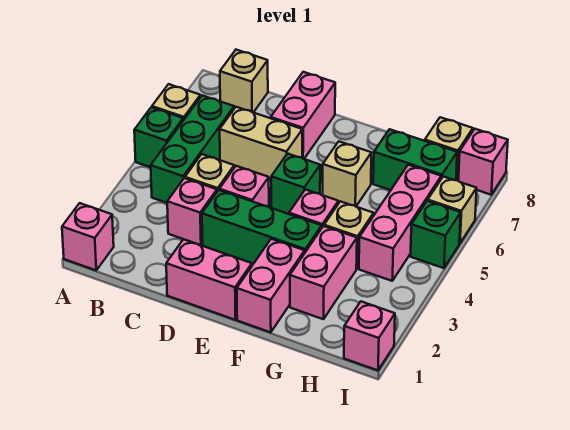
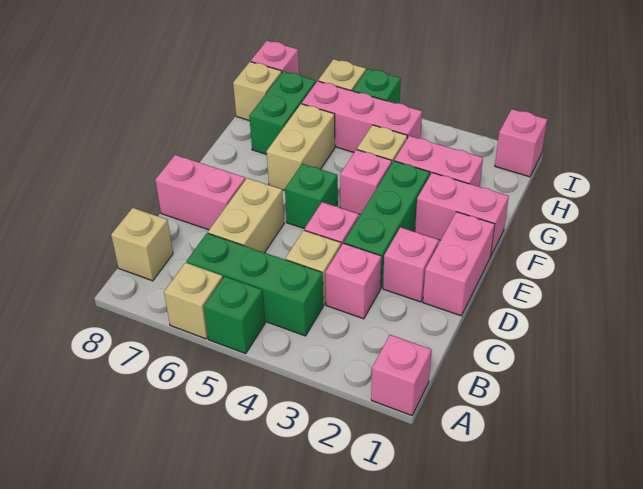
none -> pink brick D2 level 1
tan brick F6 level 1 -> tan brick F6:G6 level 1

